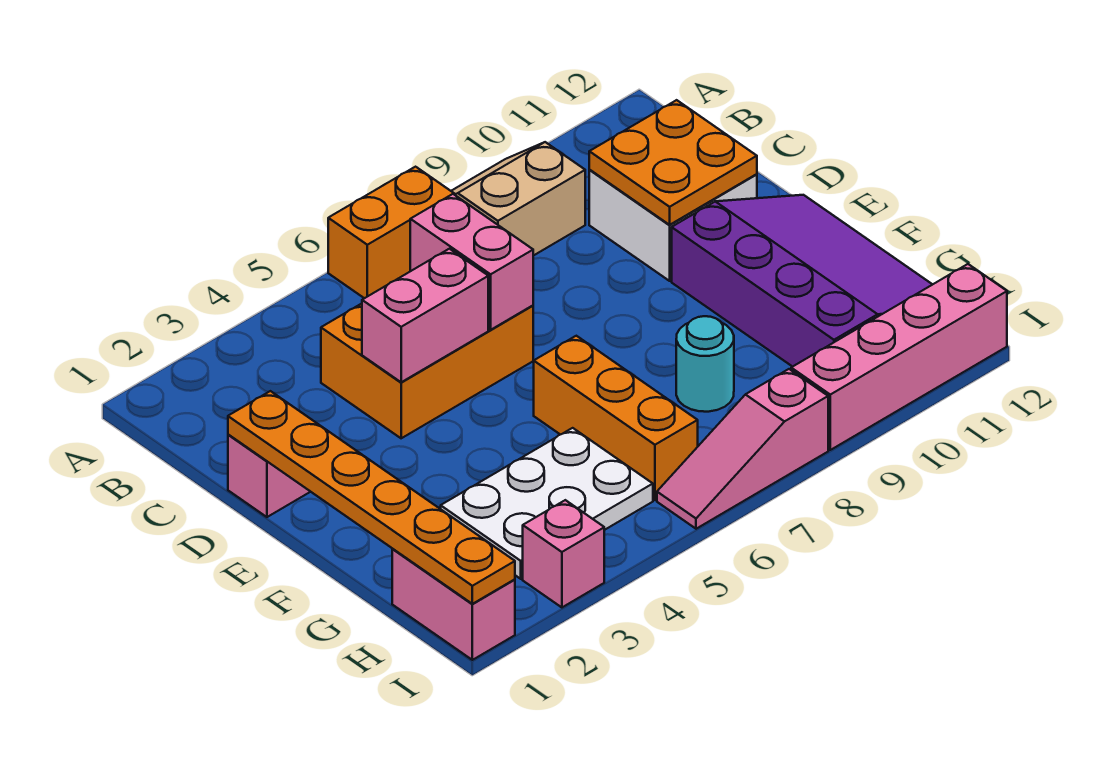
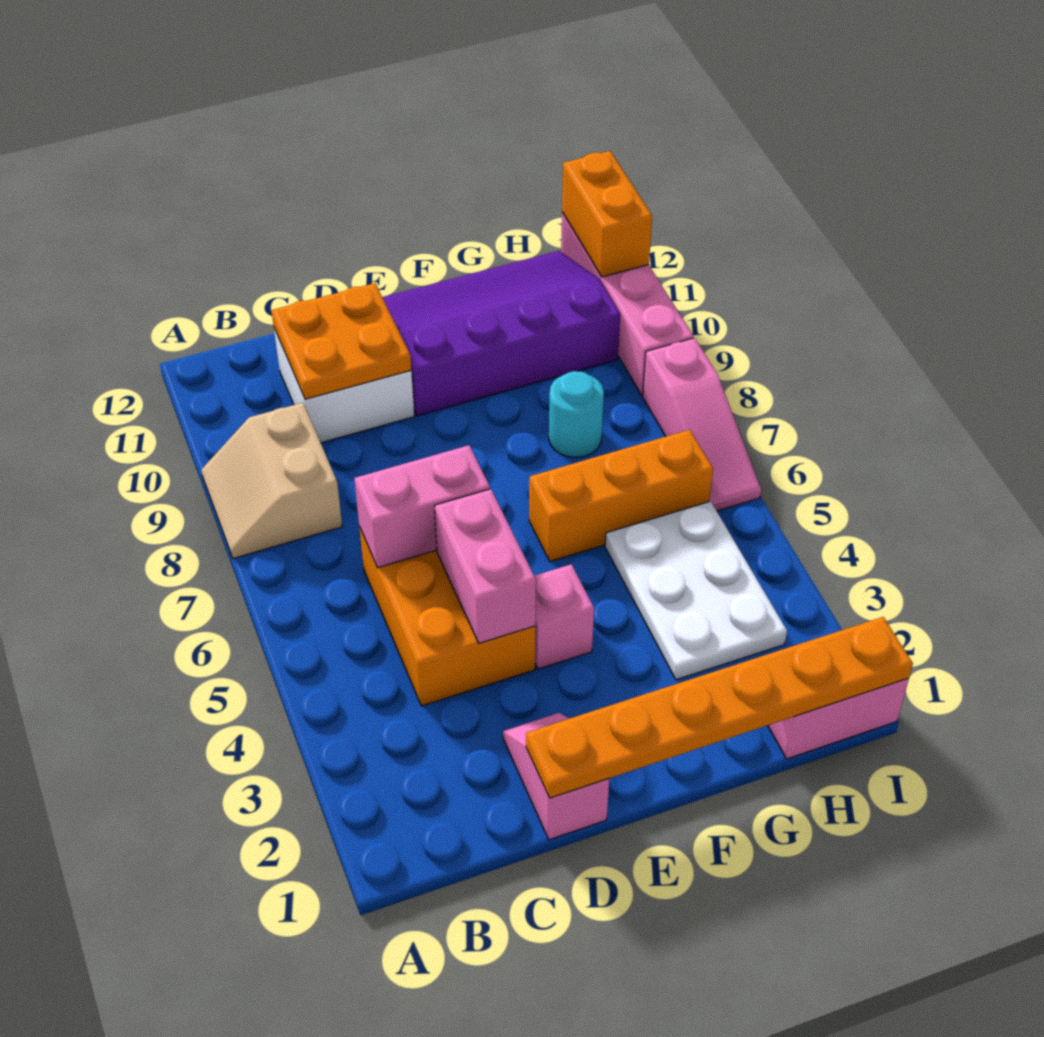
orange brick A6:A7 level 1 -> orange brick I11:I12 level 2
pink brick I3 level 1 -> pink brick E4 level 1

